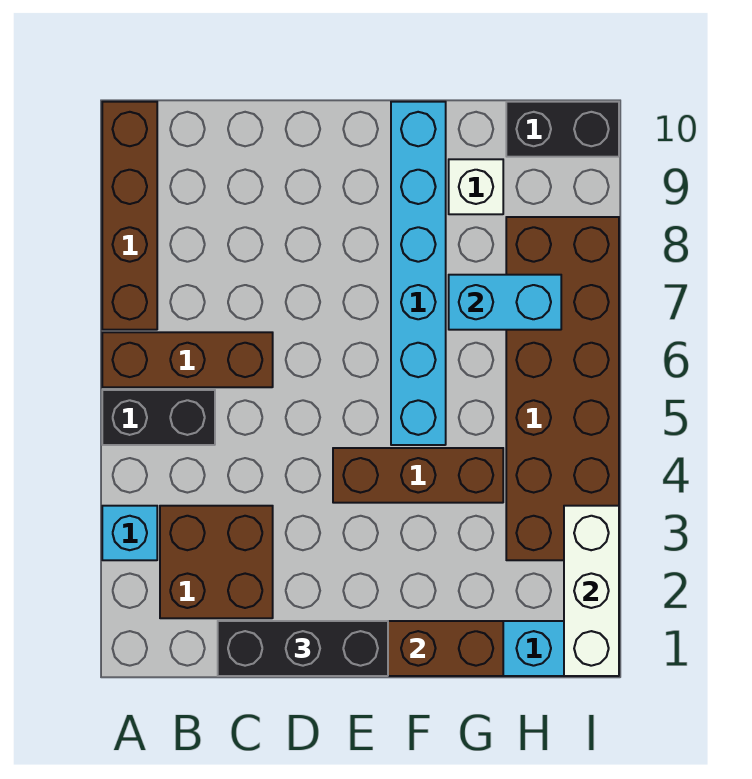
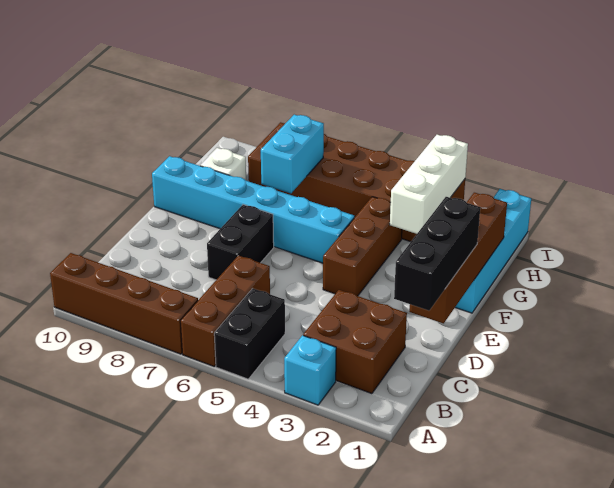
black brick H10:I10 level 1 -> black brick D7:E7 level 1
white brick I1:I3 level 2 -> white brick G3:I3 level 2

